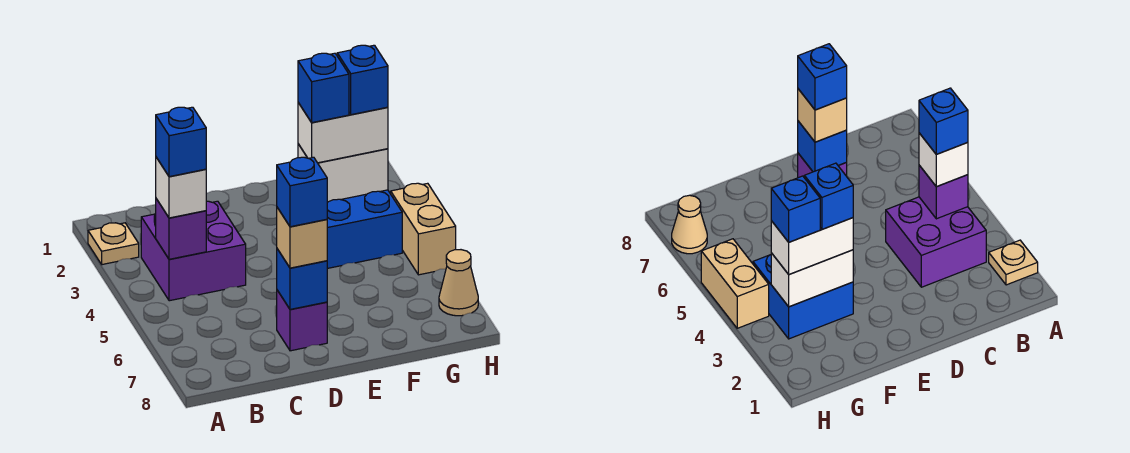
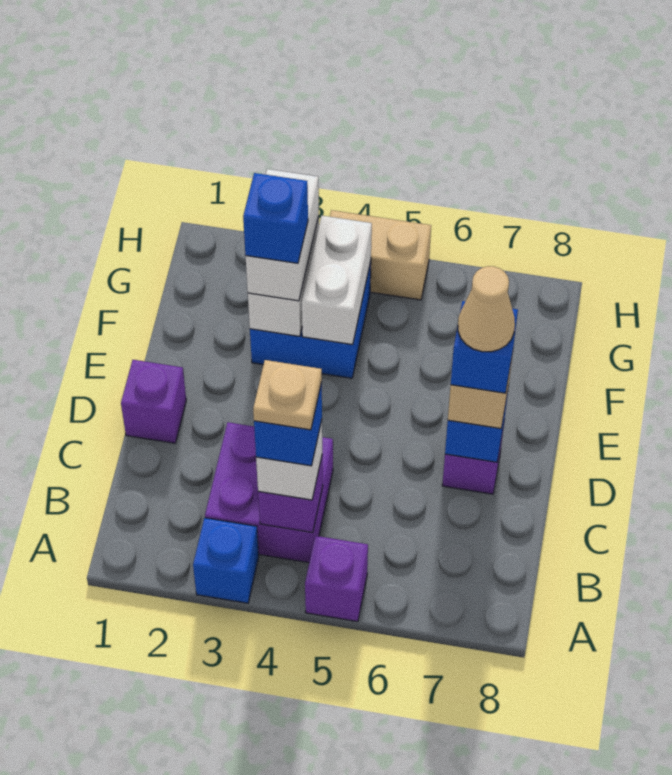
tan plate A2 level 1 -> tan plate B4 level 5
none -> purple brick A5 level 1
none -> purple brick D1 level 1
none -> white brick F4:G4 level 2
blue brick G3 level 4 -> blue brick A3 level 1
tan cone H7 level 1 -> tan cone D7 level 5

